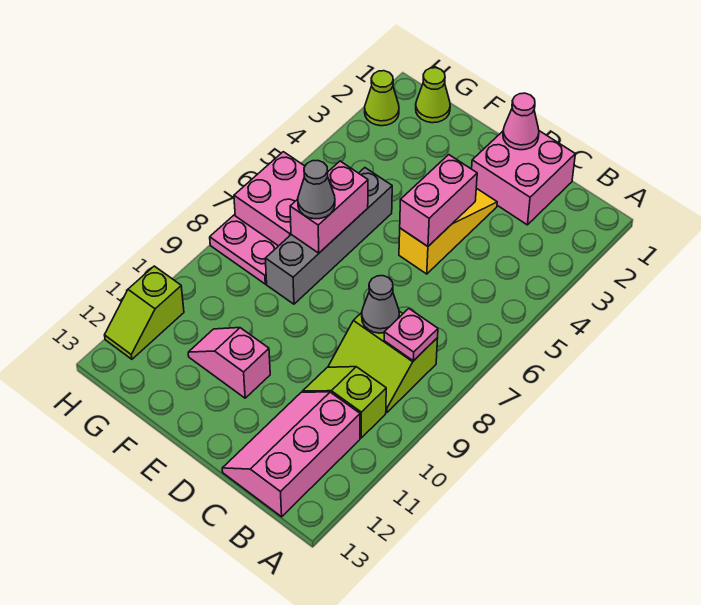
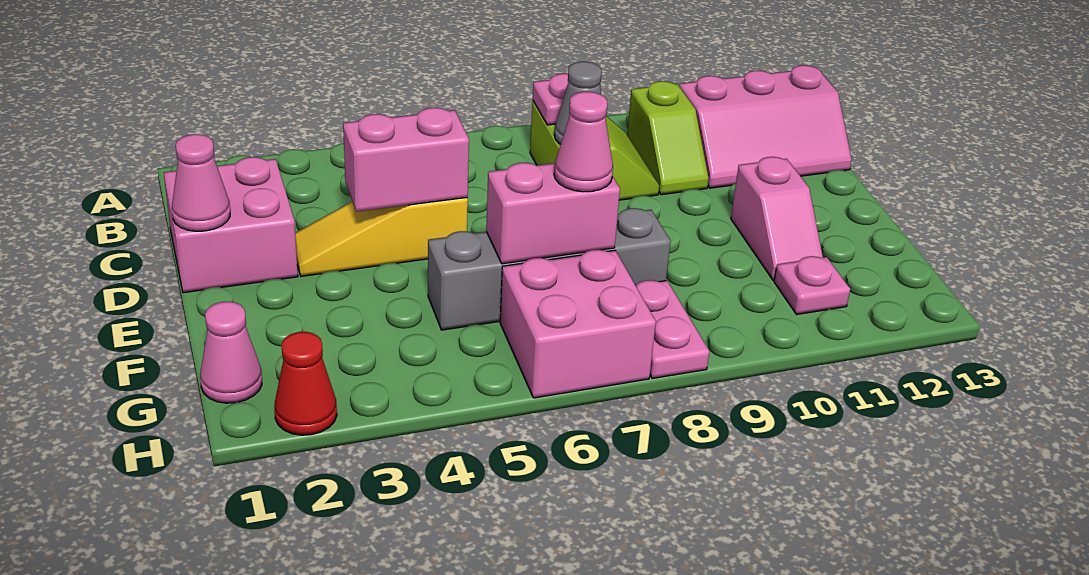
grey cone F7 level 3 -> pink cone F7 level 3
lime cone G1 level 1 -> pink cone G1 level 1
none -> pink plate G11 level 1
lime cone H2 level 1 -> red cone H2 level 1
lime slope H11:H12 level 1 top 11 -> none

